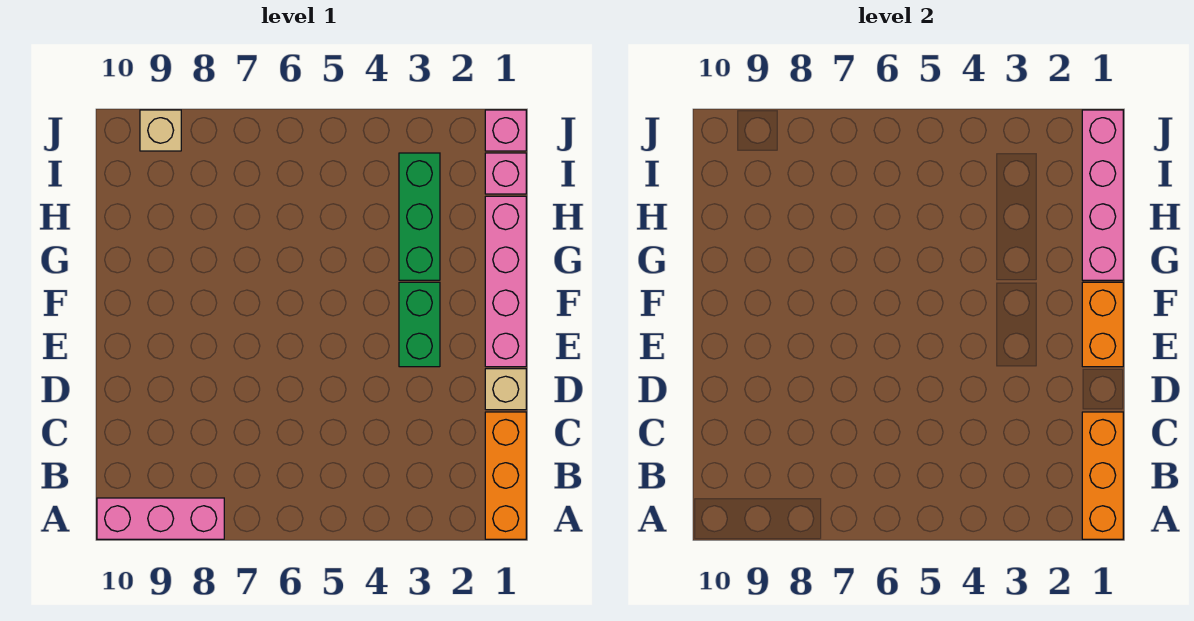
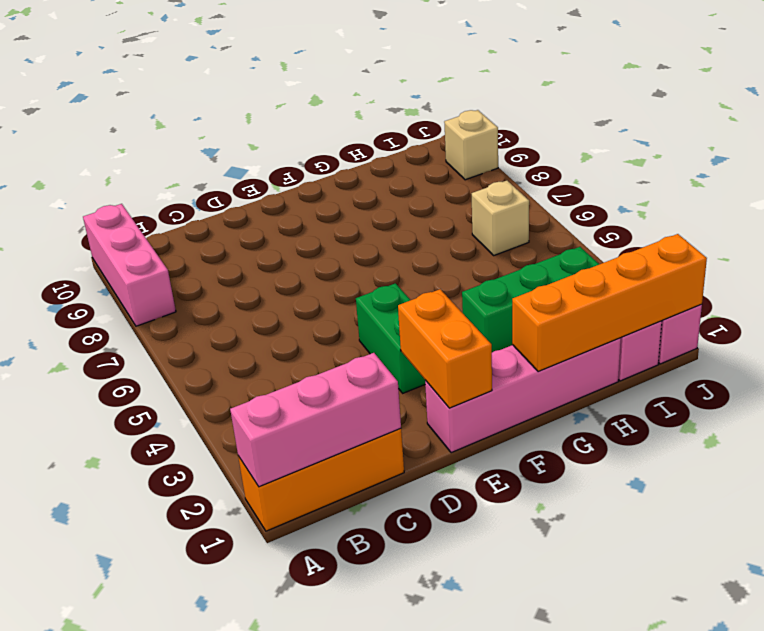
orange brick A1:C1 level 2 -> pink brick A1:C1 level 2
tan brick D1 level 1 -> tan brick I6 level 1
orange brick E1:F1 level 2 -> orange brick E1:E2 level 2
green brick E3:F3 level 1 -> green brick E3:E4 level 1
pink brick G1:J1 level 2 -> orange brick G1:J1 level 2

